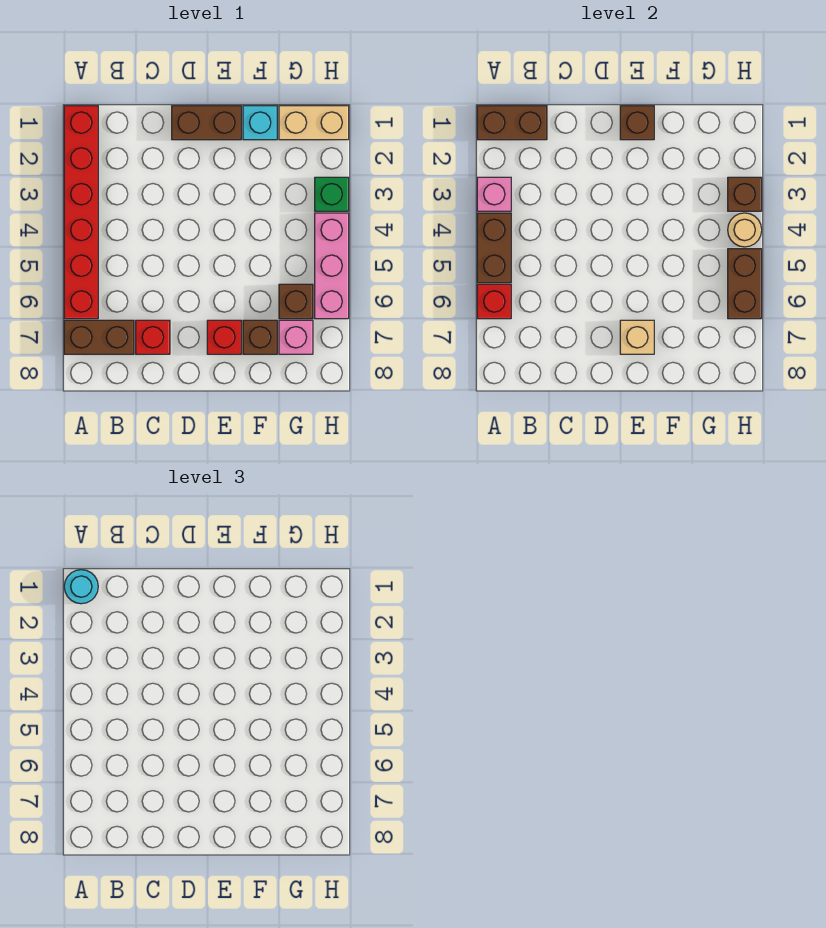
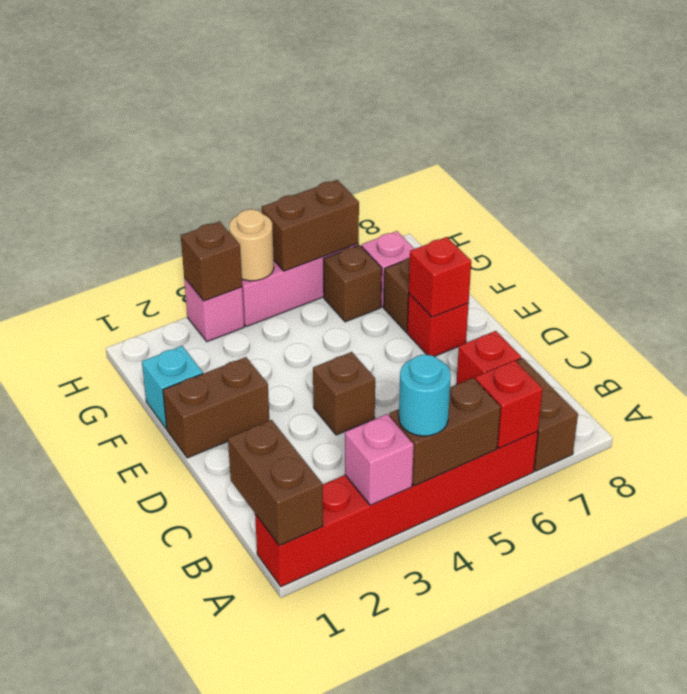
cyan round brick A1 level 3 -> cyan round brick A4 level 3
brown brick D1:E1 level 1 -> brown brick E1:E2 level 1
brown brick E1 level 2 -> brown brick D4 level 1
tan brick E7 level 2 -> red brick E7 level 2
tan brick G1:H1 level 1 -> none
green brick H3 level 1 -> pink brick H3 level 1

